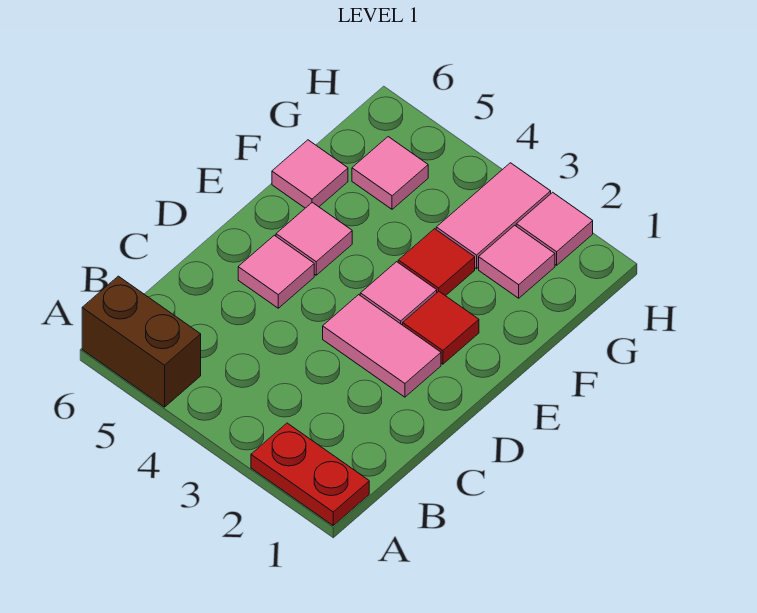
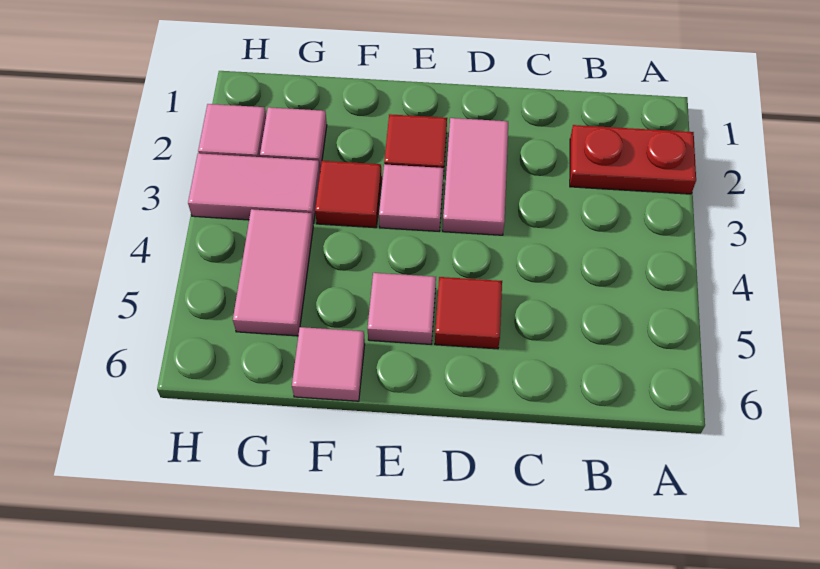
red plate A1:A2 level 1 -> red plate A2:B2 level 1
brown brick A5:A6 level 1 -> none
pink tile D5 level 1 -> red tile D5 level 1
pink tile G5 level 1 -> pink tile G4:G5 level 1

